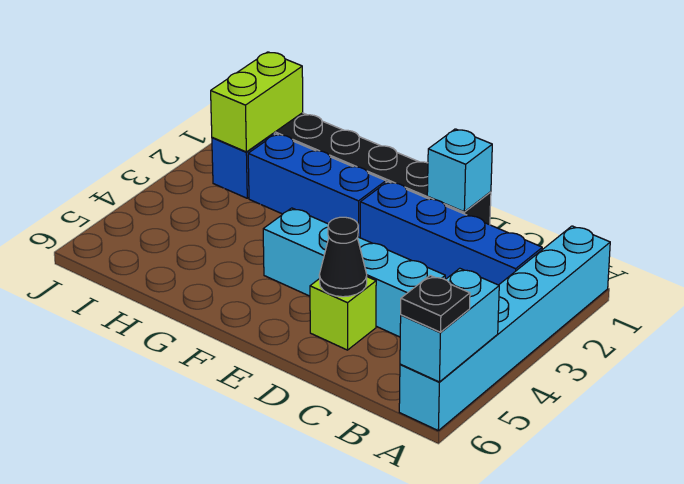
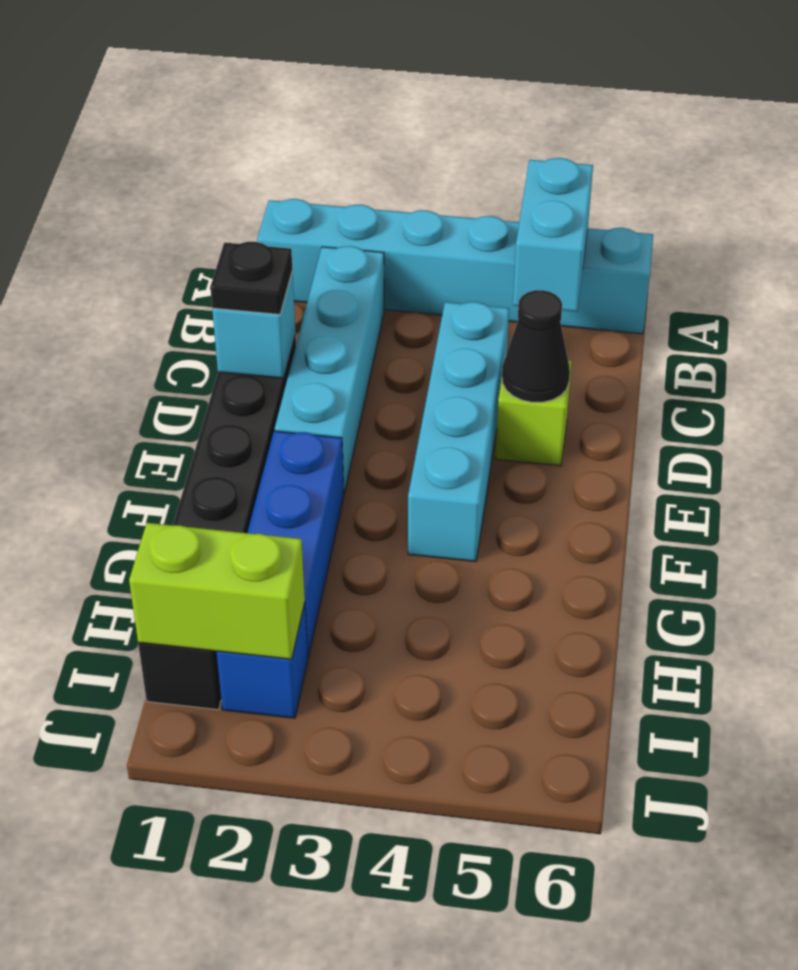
cyan brick A5:A6 level 2 -> cyan brick A5:B5 level 2
black plate A6 level 3 -> black plate D1 level 3
blue brick B2:E2 level 1 -> cyan brick B2:E2 level 1

